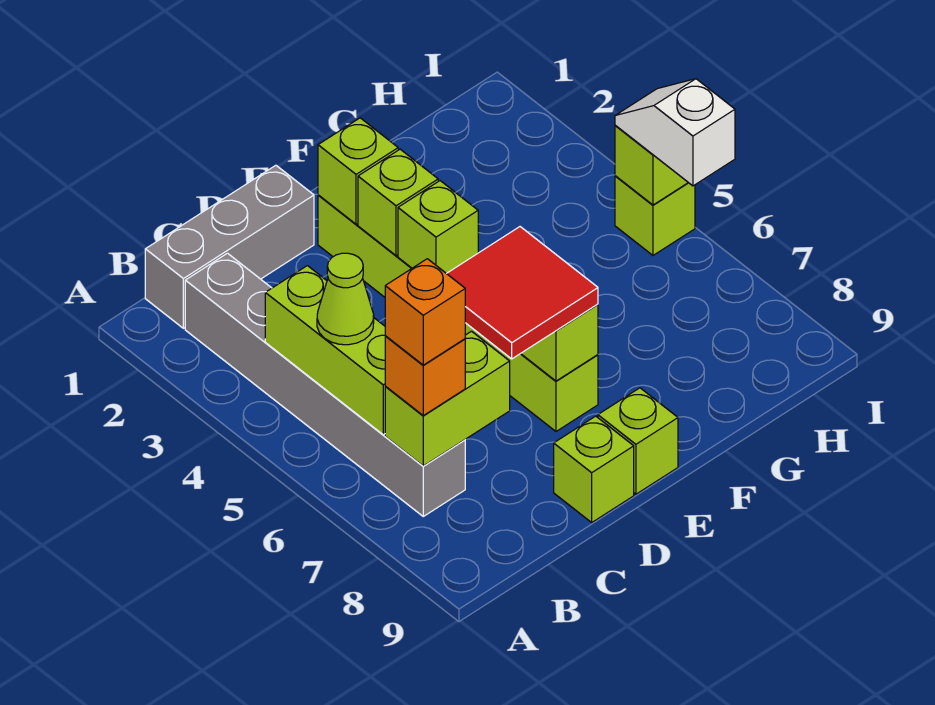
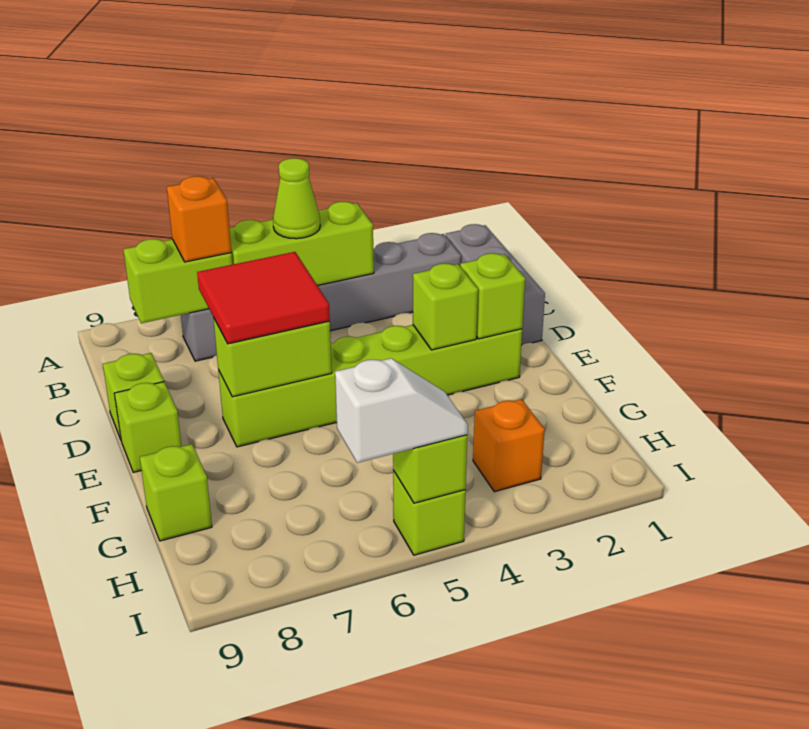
lime brick B7:C7 level 2 -> lime brick B7:B8 level 2
orange brick B7 level 4 -> orange brick H3 level 1
lime brick E4 level 2 -> lime brick G9 level 1

